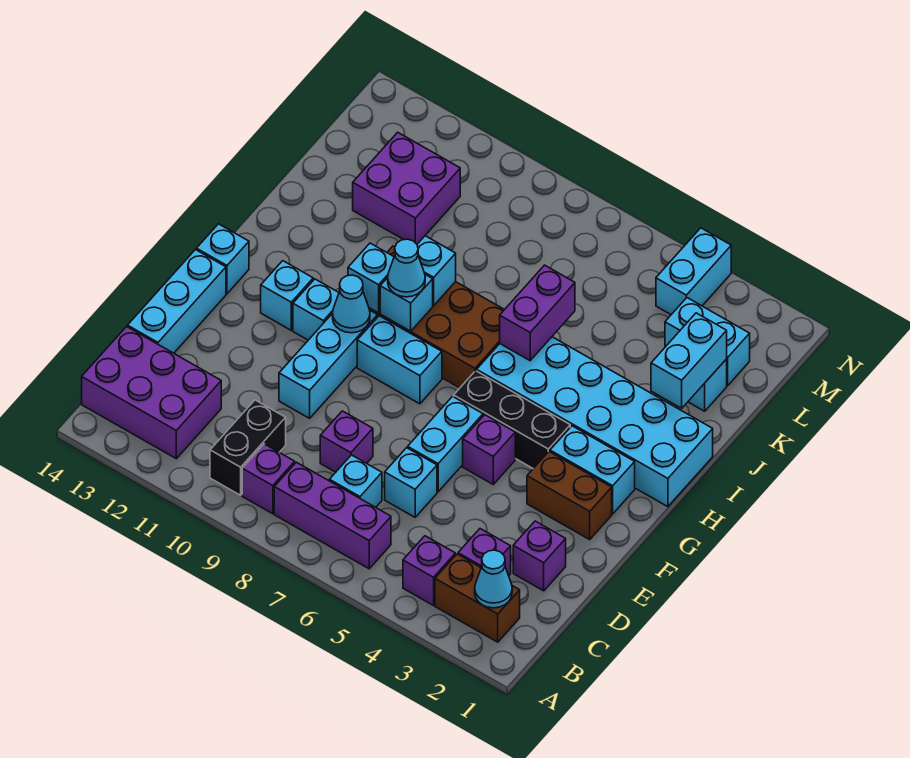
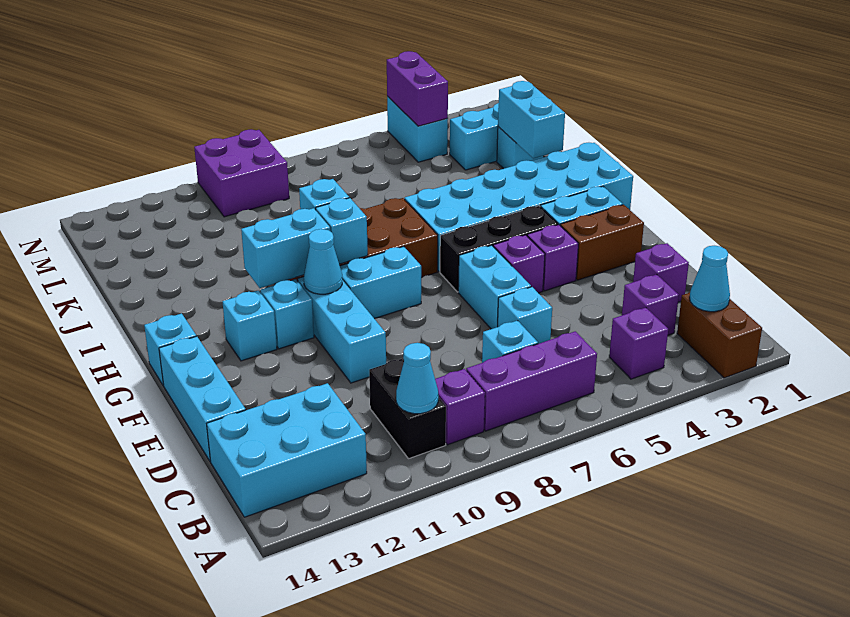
brown brick B2:B3 level 1 -> brown brick A2:B2 level 1
purple brick B12:C14 level 1 -> cyan brick B12:C14 level 1
purple brick D8 level 1 -> purple brick F4 level 1
cyan cone H9 level 3 -> cyan cone B10 level 2
cyan brick H10 level 2 -> cyan brick H10:H11 level 2
purple brick I6:J6 level 2 -> purple brick M4:N4 level 2
purple brick K11:L12 level 1 -> purple brick M9:N10 level 1

